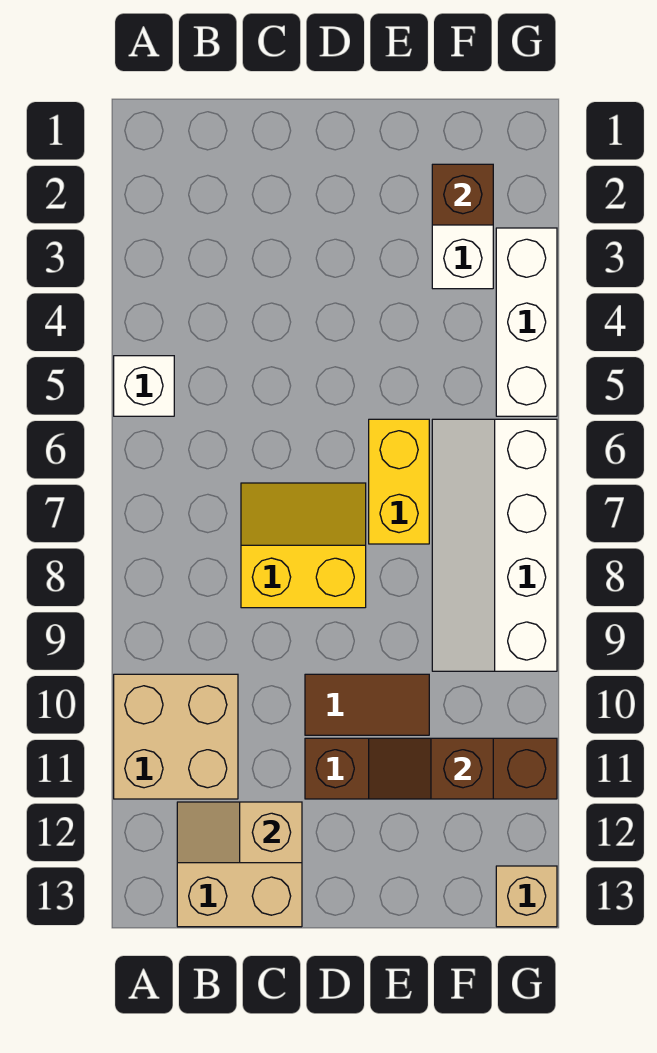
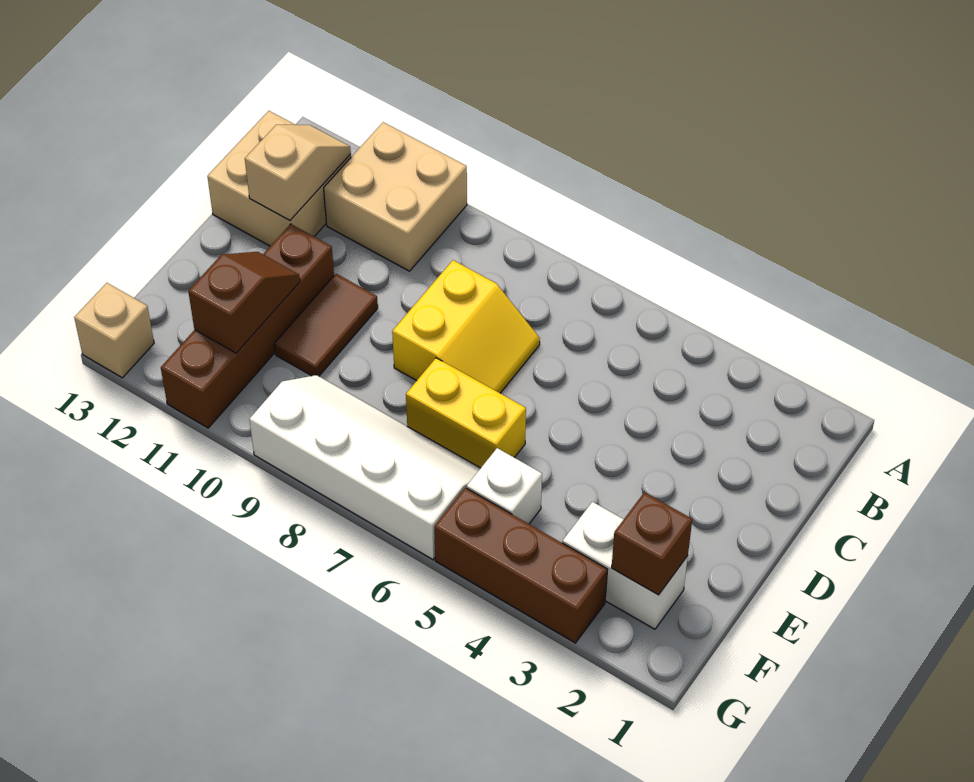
white brick A5 level 1 -> white brick F5 level 1
white brick G3:G5 level 1 -> brown brick G3:G5 level 1

